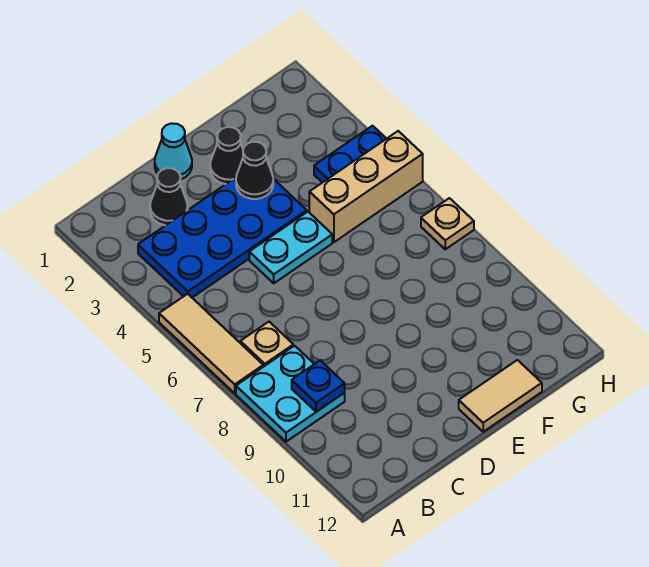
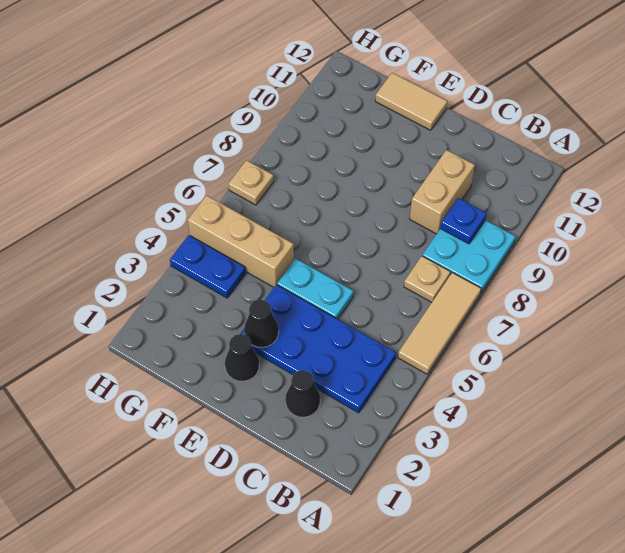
none -> tan brick C9:C10 level 1
cyan cone D1 level 1 -> none

